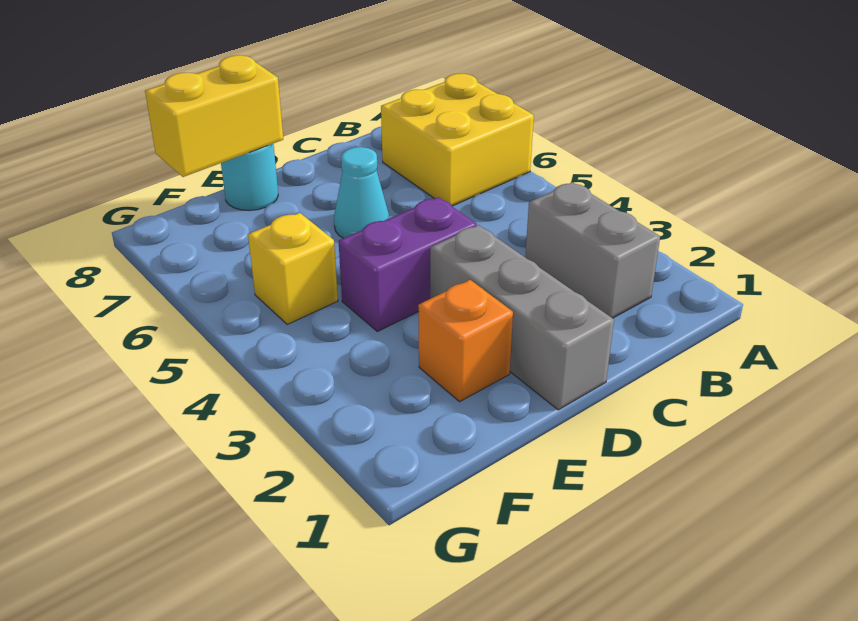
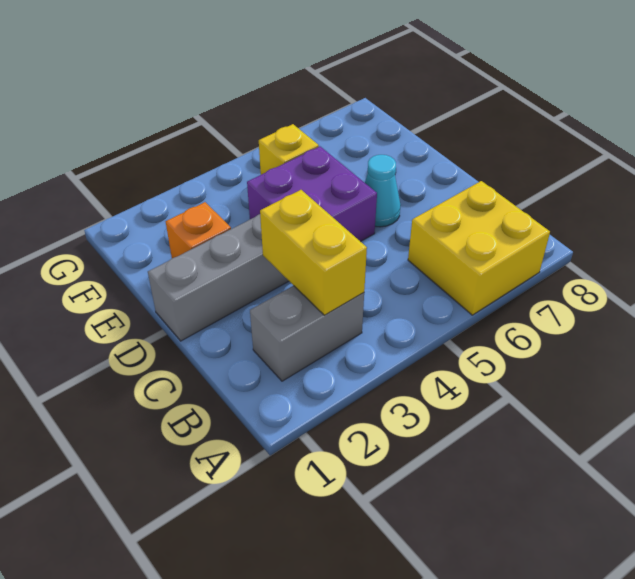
purple brick D4:E4 level 1 -> purple brick D4:E5 level 1
cyan round brick E8 level 1 -> none
yellow brick E8:F8 level 2 -> yellow brick B3:C3 level 2

